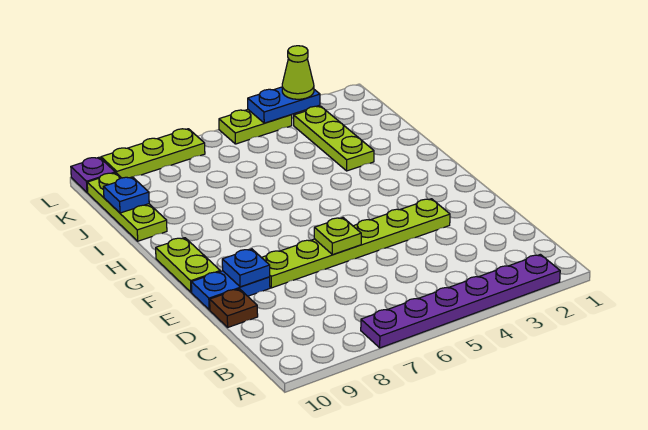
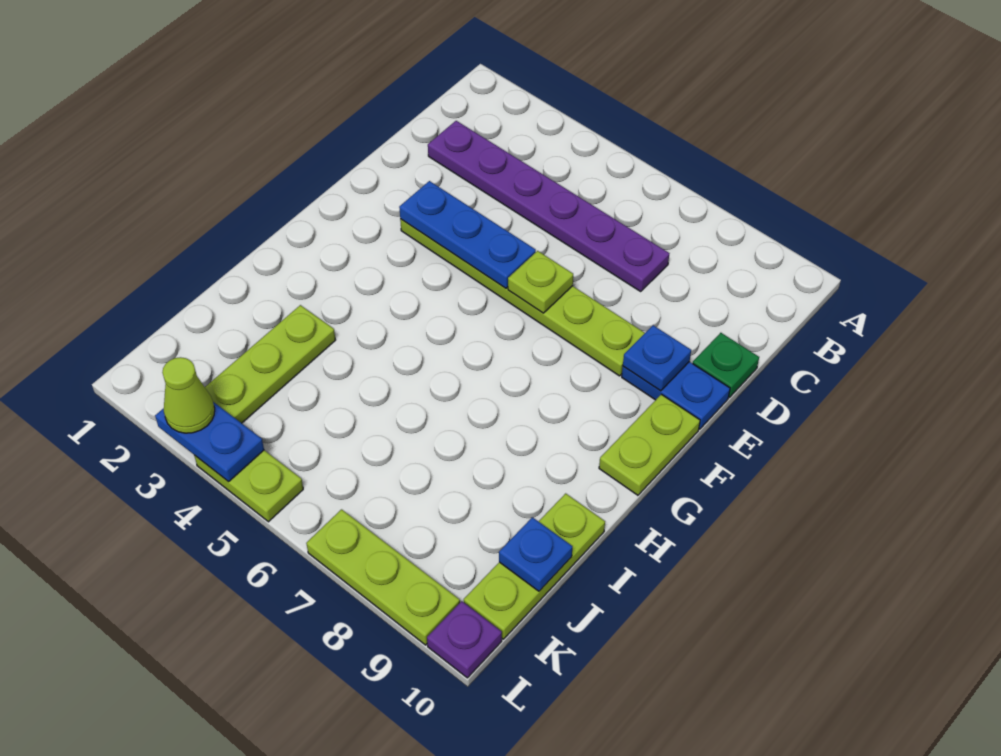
purple plate A2:A7 level 1 -> purple plate C2:C7 level 1
brown plate D10 level 1 -> green plate D10 level 1
none -> blue plate E3:E5 level 2

